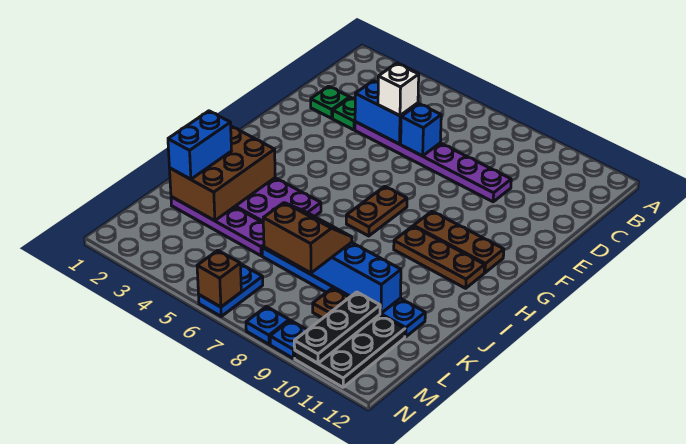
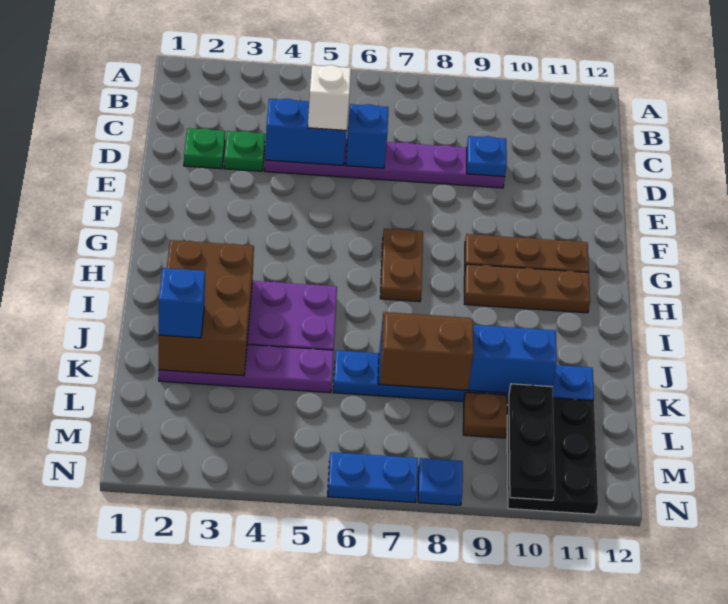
blue brick J2:K2 level 3 -> blue brick K2 level 3
blue plate M6:N6 level 1 -> blue plate N6:N7 level 1
brown brick N6 level 2 -> none
blue plate N9 level 1 -> blue plate D9 level 2

